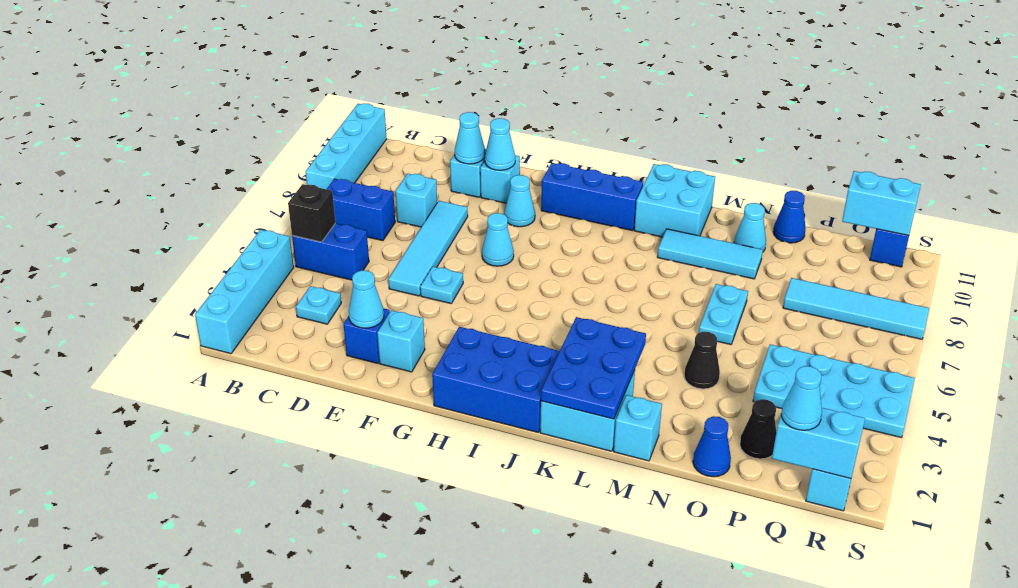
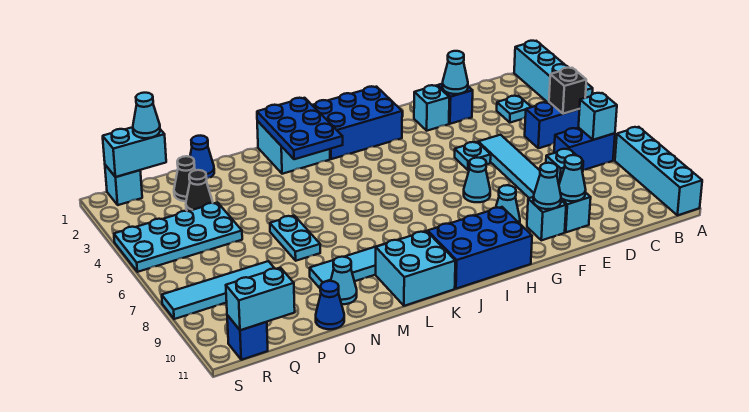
blue brick H10:J10 level 1 -> blue brick H10:J11 level 1
cyan brick M1 level 1 -> cyan brick B7 level 2
black cone N4 level 1 -> black cone P3 level 1

